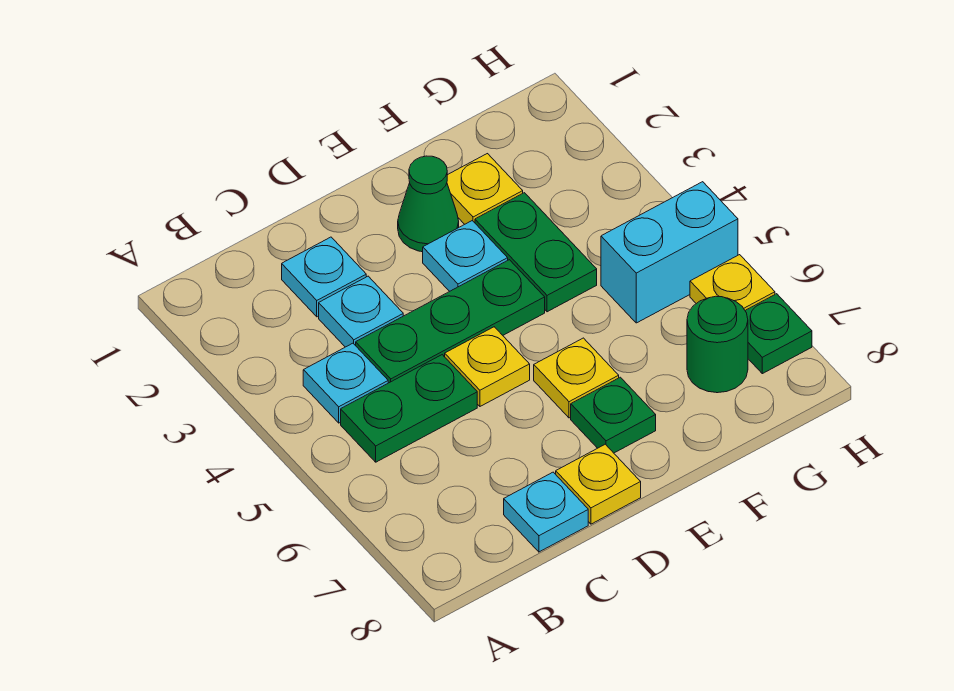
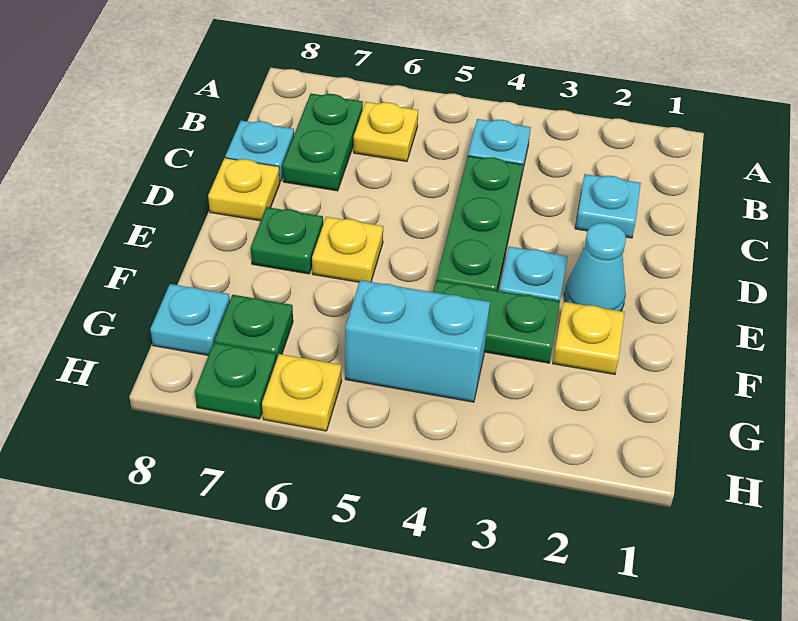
green plate B5:C5 level 1 -> green plate B7:C7 level 1
cyan plate C3 level 1 -> cyan plate G8 level 1
yellow plate D5 level 1 -> yellow plate B6 level 1
green cone E2 level 1 -> cyan cone E2 level 1
cyan brick G5:H5 level 1 -> cyan brick G4:G5 level 1
green round brick G7 level 1 -> green plate G7 level 1

